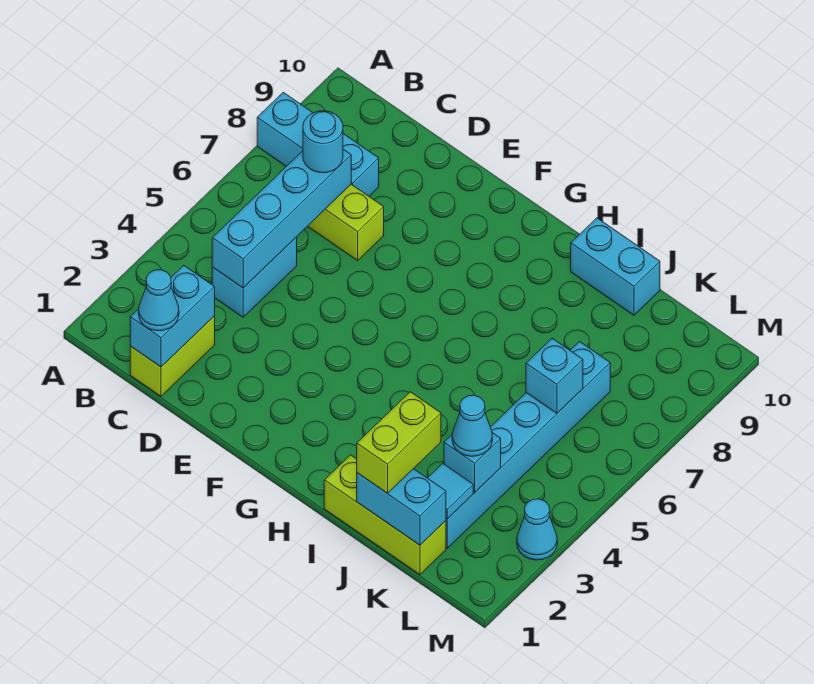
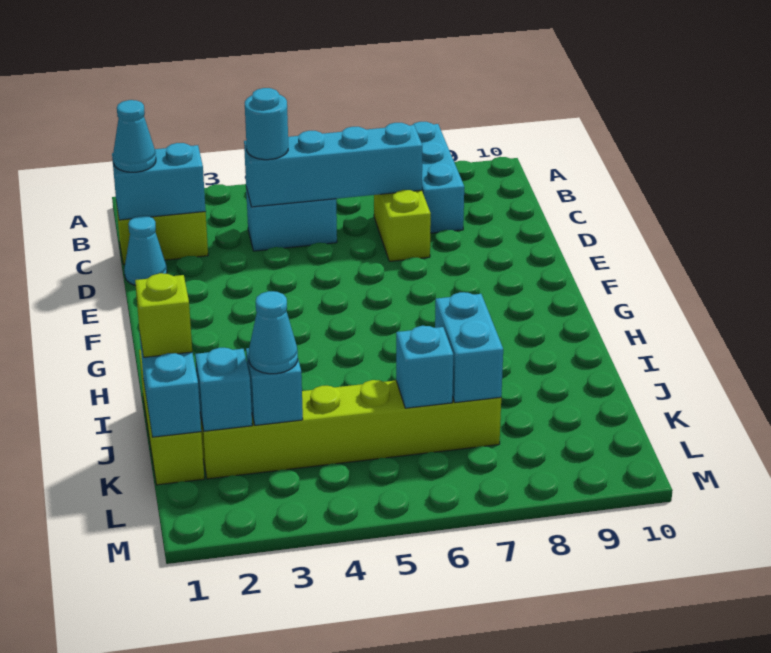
cyan round brick C7 level 3 -> cyan round brick C4 level 3
cyan brick I10:J10 level 1 -> cyan brick J7:K7 level 2
lime brick J1:J2 level 3 -> lime brick J1 level 3
cyan brick K2:K7 level 1 -> lime brick K2:K7 level 1
cyan tile K2 level 2 -> cyan brick K2 level 2
cyan cone M3 level 1 -> cyan cone D1 level 1

